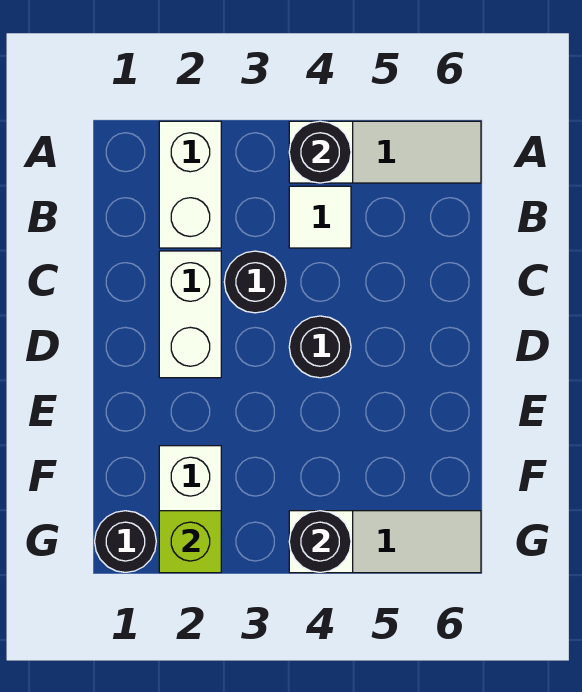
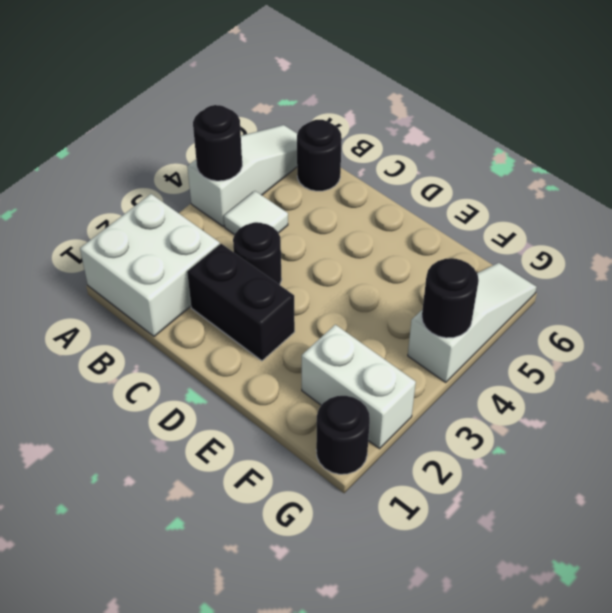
white brick A2:B2 level 1 -> white brick A1:B2 level 1
white brick C2:D2 level 1 -> black brick C2:D2 level 1
black round brick D4 level 1 -> black round brick B6 level 1
lime brick G2 level 2 -> none

